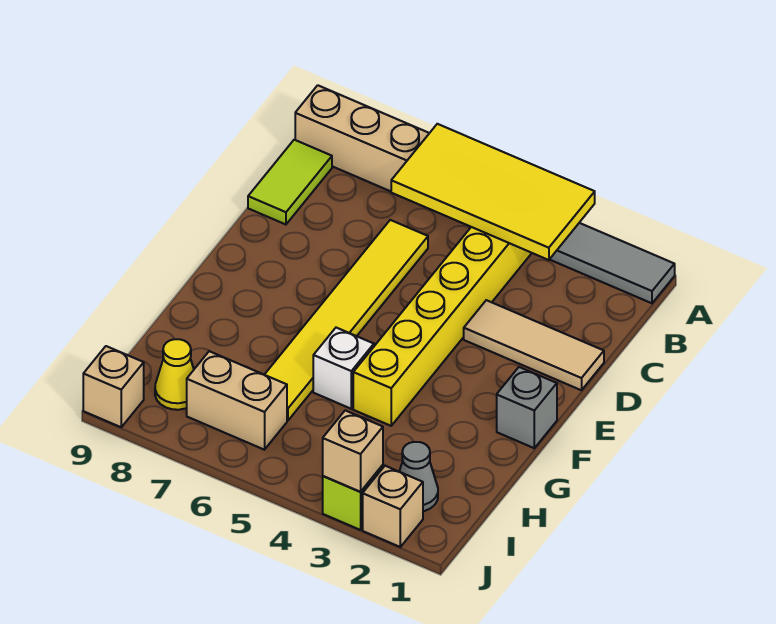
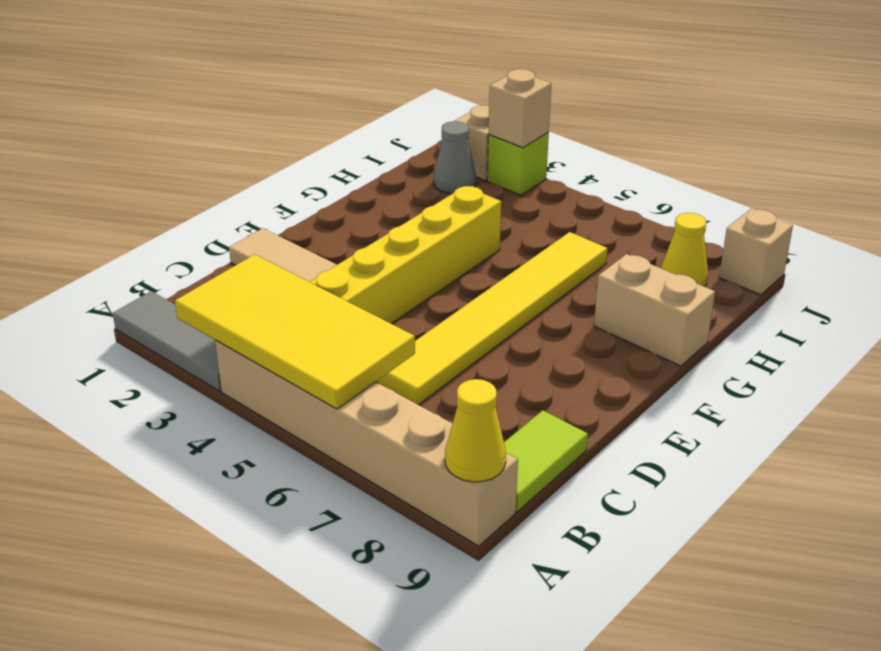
none -> yellow cone A9 level 2
grey brick F1 level 1 -> none
white brick G5 level 1 -> none
tan brick I6:I7 level 1 -> tan brick G8:G9 level 1

